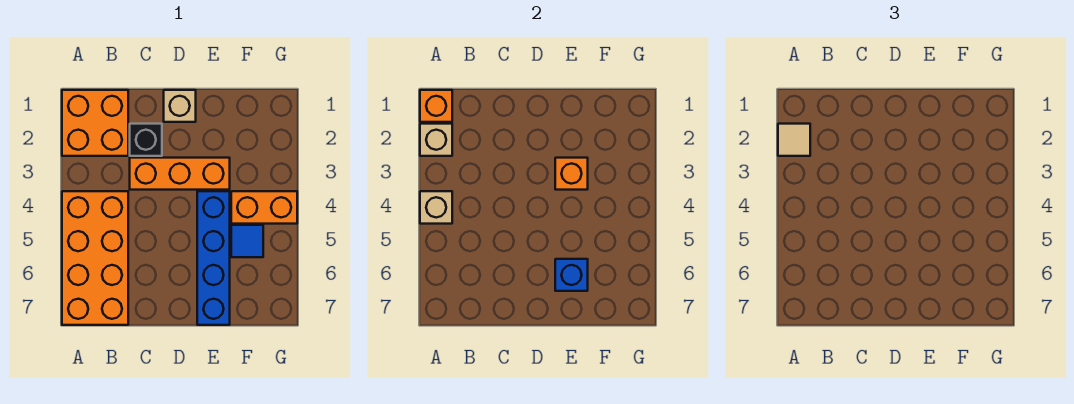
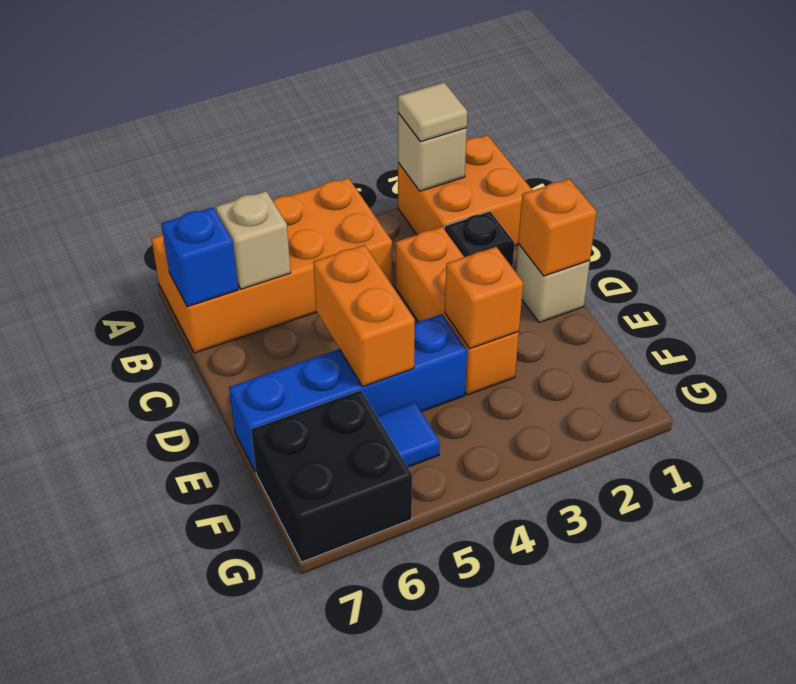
orange brick A1 level 2 -> orange brick D1 level 2
tan brick A4 level 2 -> tan brick B6 level 2
blue brick E6 level 2 -> blue brick B7 level 2
orange brick F4:G4 level 1 -> orange brick D5:E5 level 2
none -> black brick F6:G7 level 1

